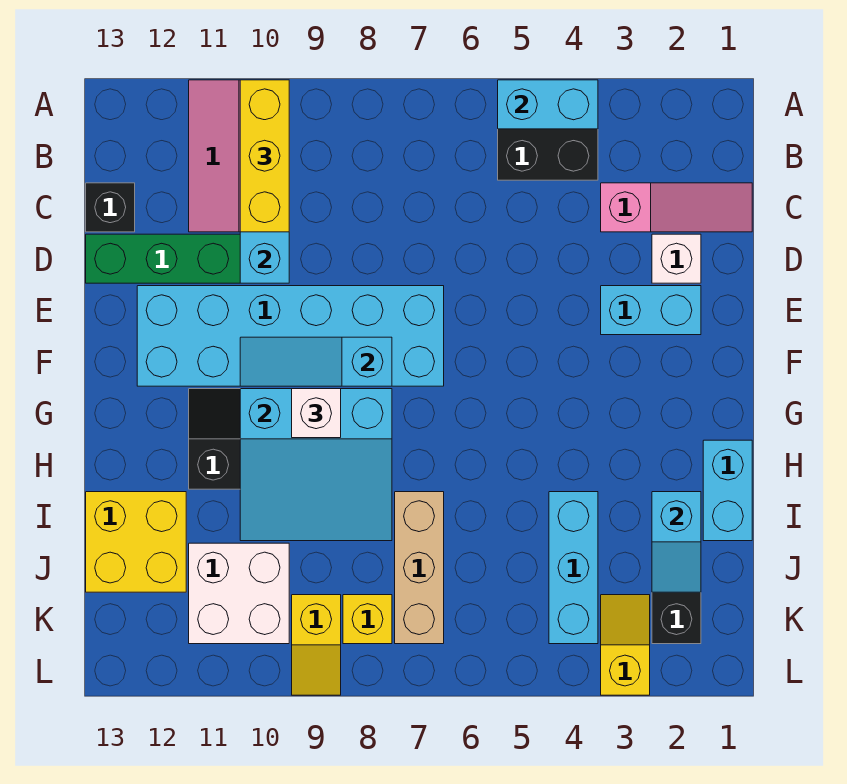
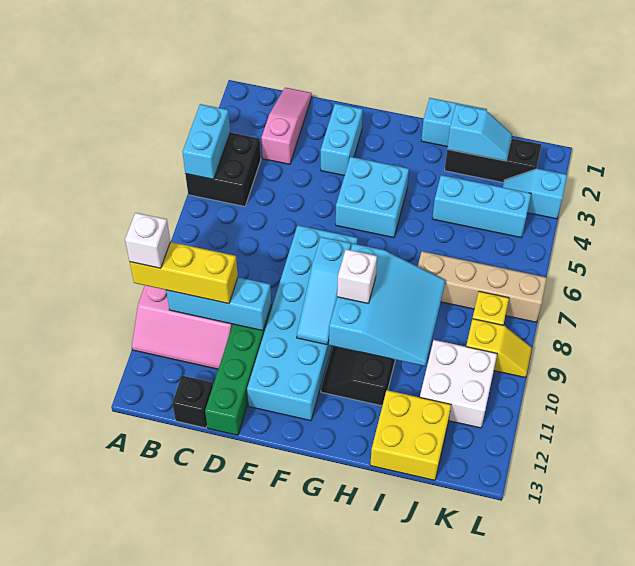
white brick D2 level 1 -> white brick A10 level 4
none -> cyan brick F4:G5 level 1
tan brick I7:K7 level 1 -> tan brick I7:L7 level 1
yellow slope K3:L3 level 1 top L -> cyan slope K3:L3 level 1 top L

